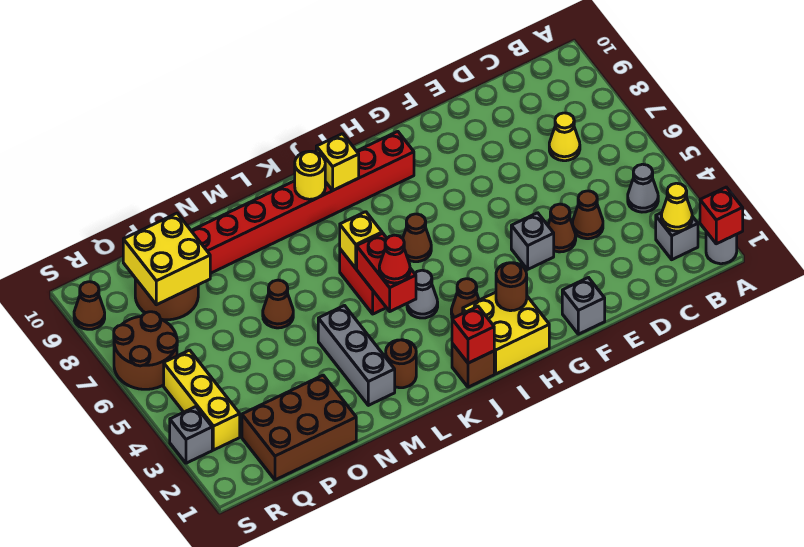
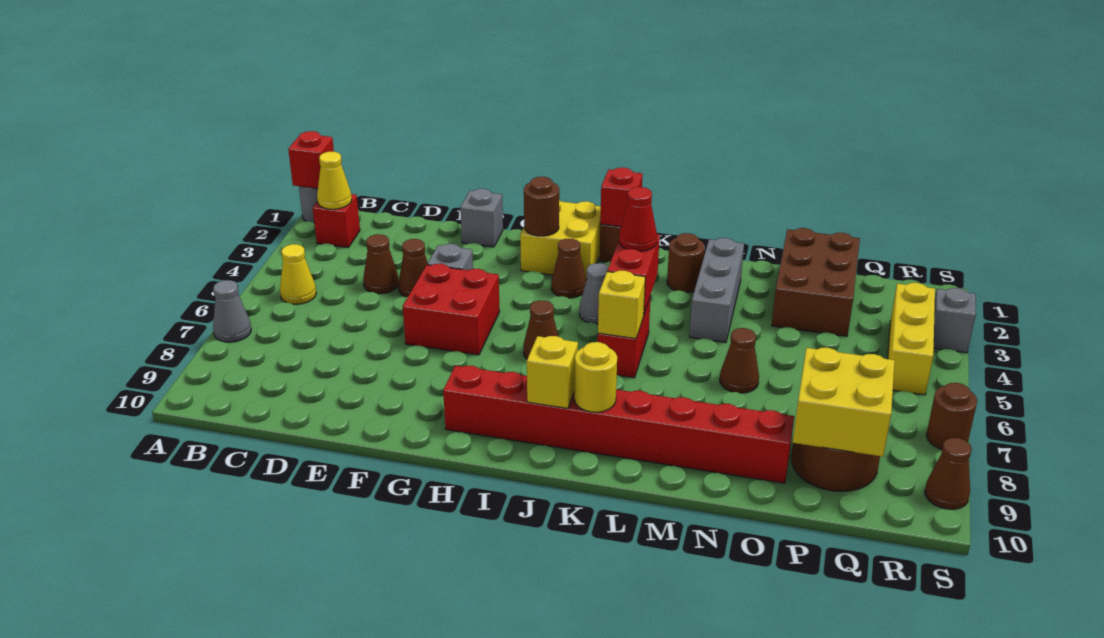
grey brick B2 level 1 -> red brick B2 level 1
grey cone B4 level 1 -> grey cone A7 level 1
yellow cone C7 level 1 -> yellow cone B5 level 1
none -> red brick F5:G6 level 1
brown brick O1:Q2 level 1 -> brown brick O1:P3 level 1
brown round brick R6:S7 level 1 -> brown round brick S7 level 1

